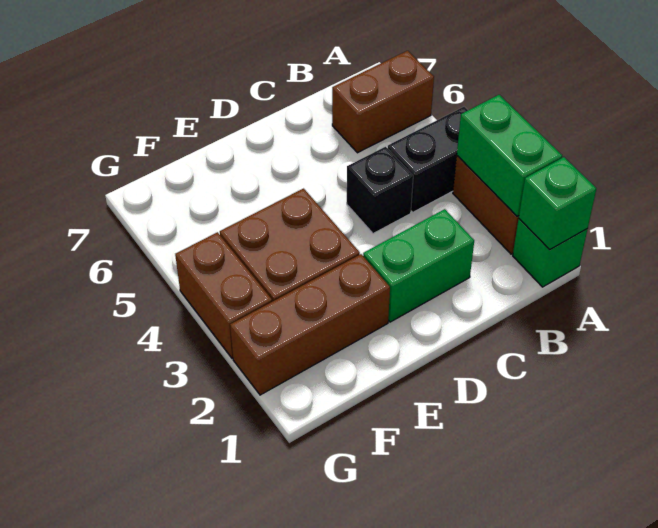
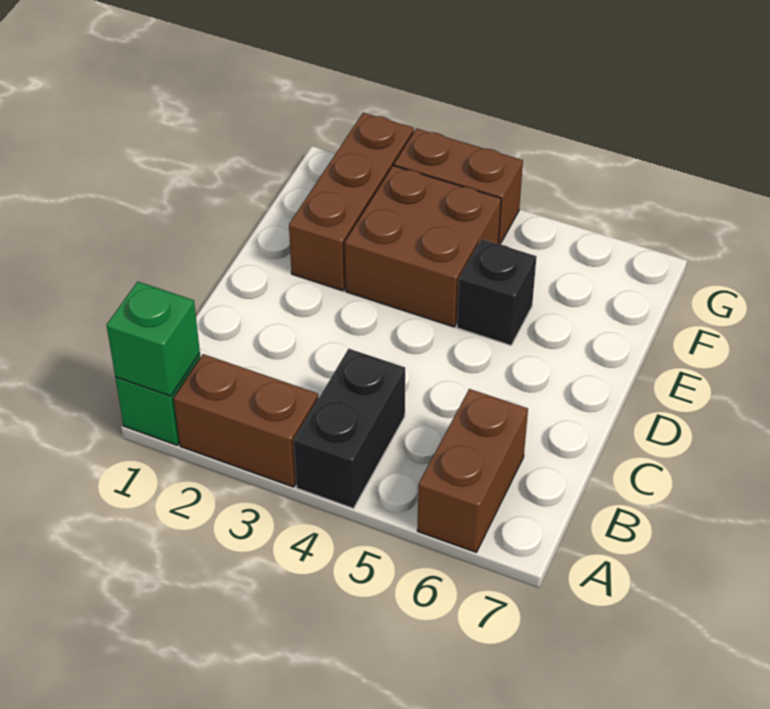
green brick A2:A3 level 2 -> none
green brick C2:D2 level 1 -> none
black brick C4 level 1 -> black brick E5 level 1

